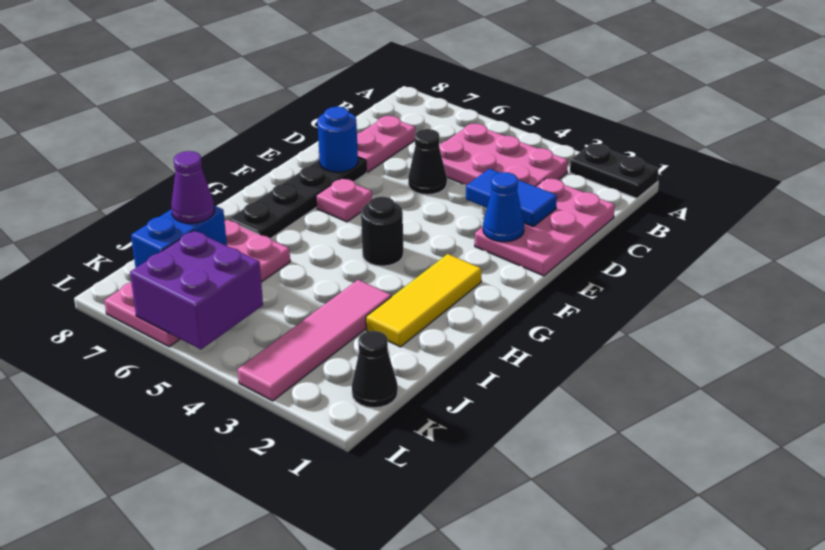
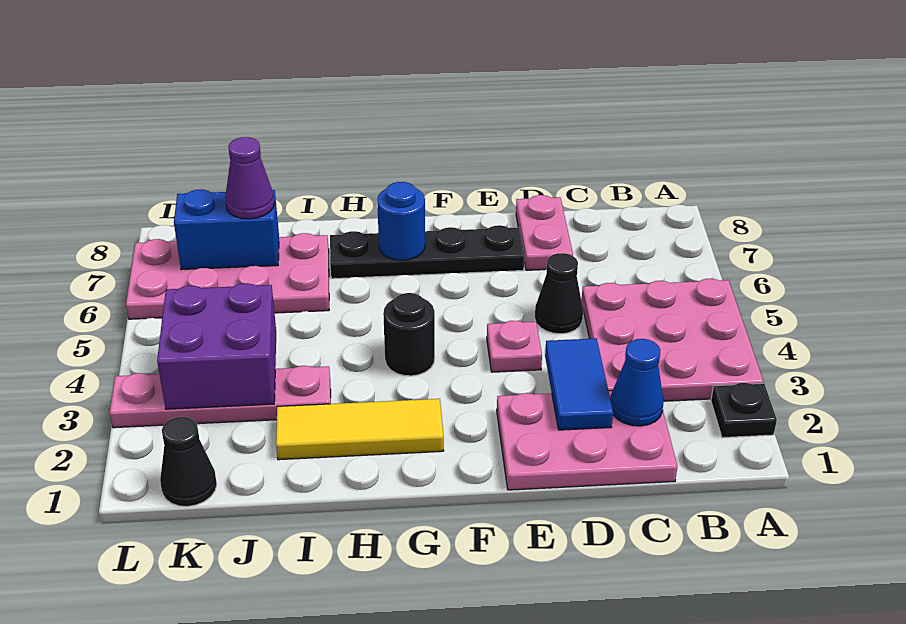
black plate A1:A2 level 1 -> black plate A2 level 1
pink plate B3:C5 level 1 -> pink plate A3:C5 level 1
pink plate C7:D7 level 1 -> pink plate D7:D8 level 1
blue cone E2 level 2 -> blue cone C2 level 2
blue round brick E7 level 2 -> blue round brick G7 level 2
pink plate F6 level 1 -> pink plate E4 level 1
pink tile I3:L3 level 1 -> pink plate I3:L3 level 1
purple brick K5:L6 level 2 -> purple brick J3:K4 level 2

